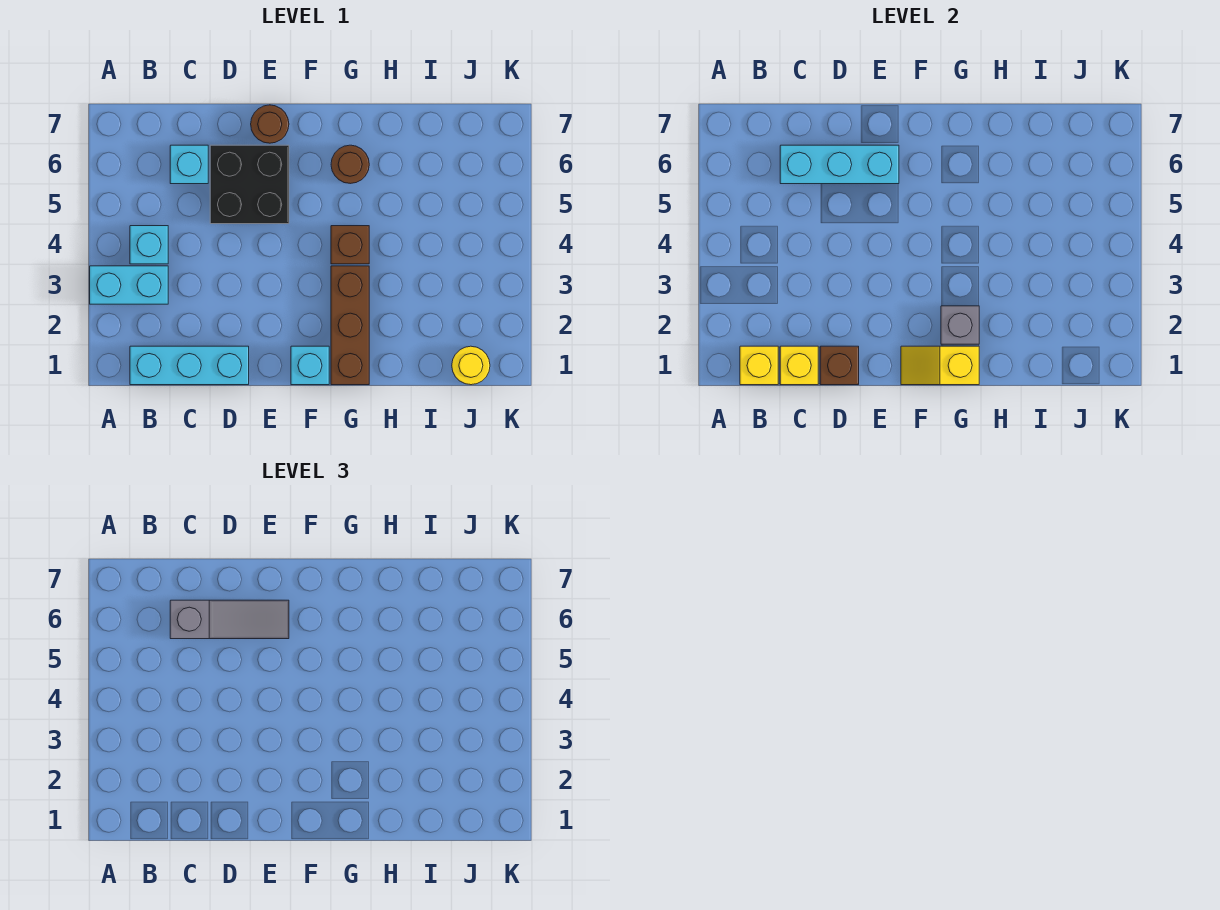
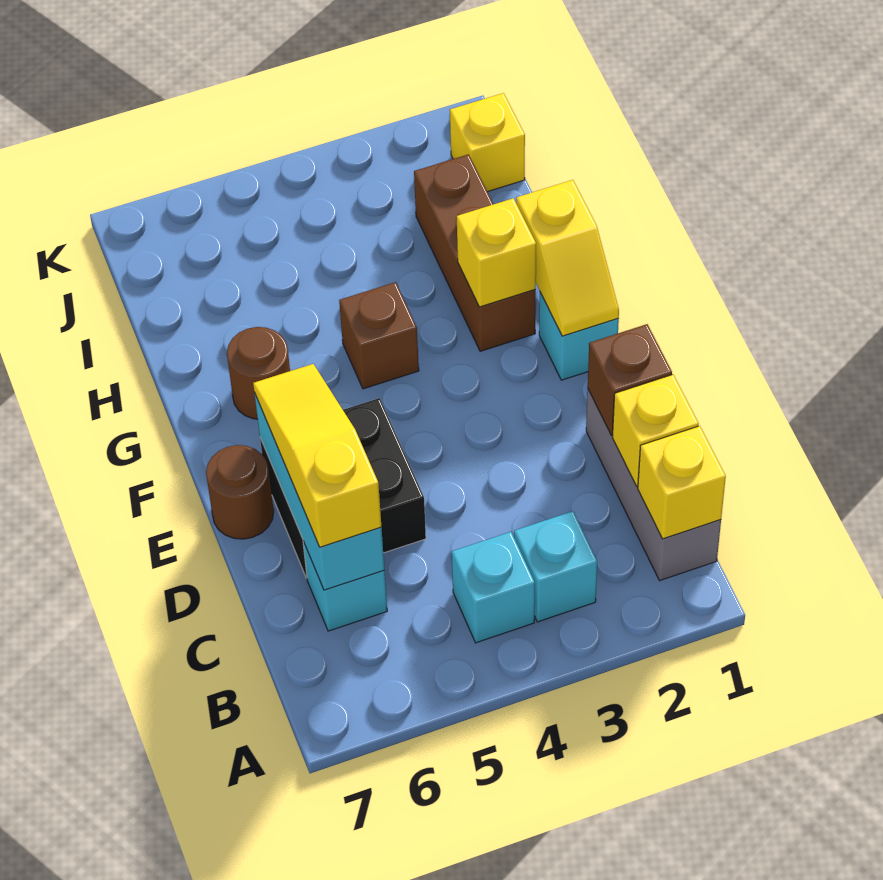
cyan brick A3:B3 level 1 -> cyan brick B3 level 1
cyan brick B1:D1 level 1 -> grey brick B1:D1 level 1
grey slope C6:E6 level 3 top C -> yellow slope C6:E6 level 3 top C
brown brick G1:G3 level 1 -> brown brick G2:I2 level 1
grey brick G2 level 2 -> yellow brick G2 level 2
yellow round brick J1 level 1 -> yellow brick J1 level 1

